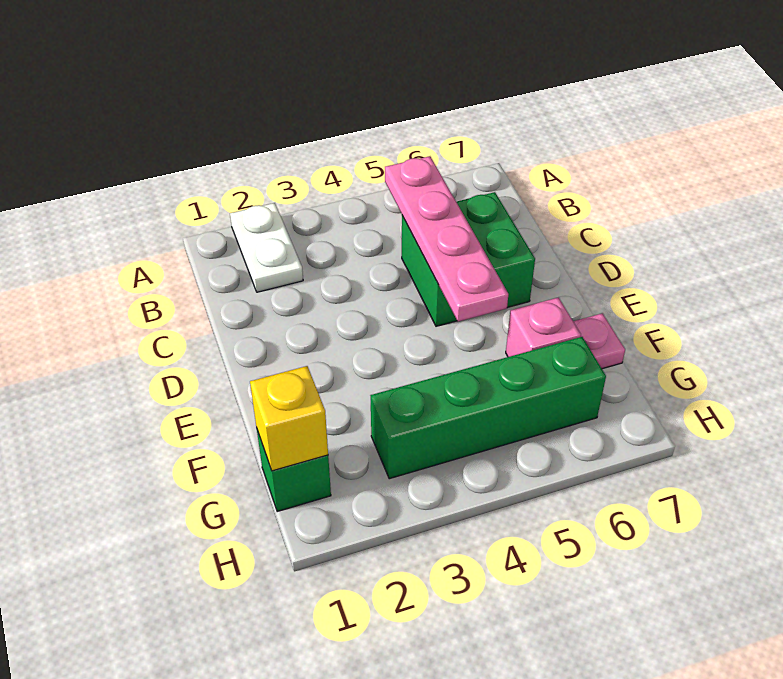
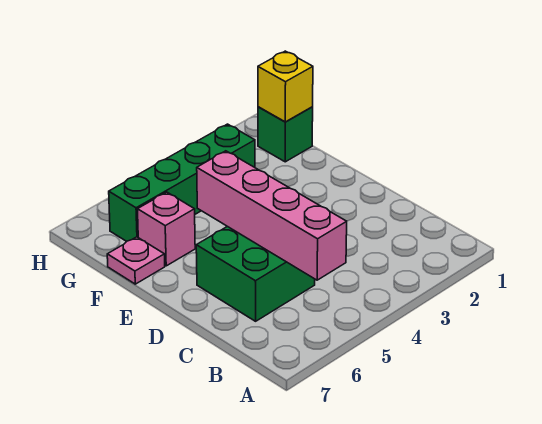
white plate A2:B2 level 1 -> none
pink plate B5:E5 level 2 -> pink brick B5:E5 level 2

